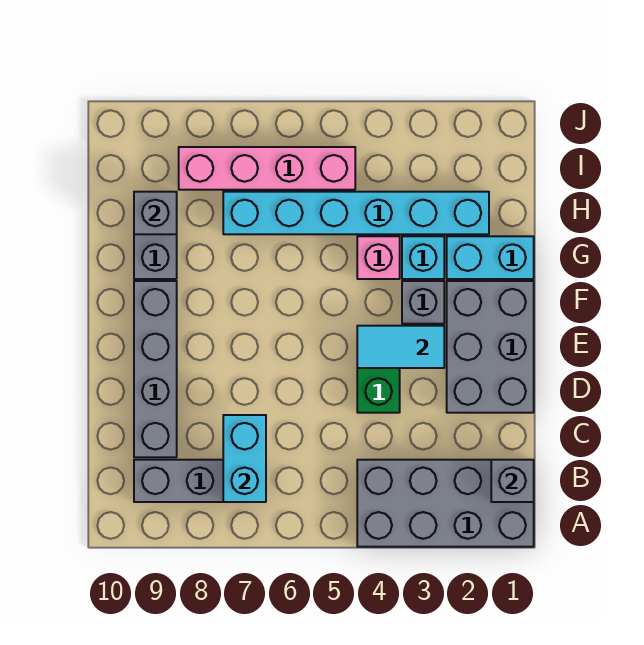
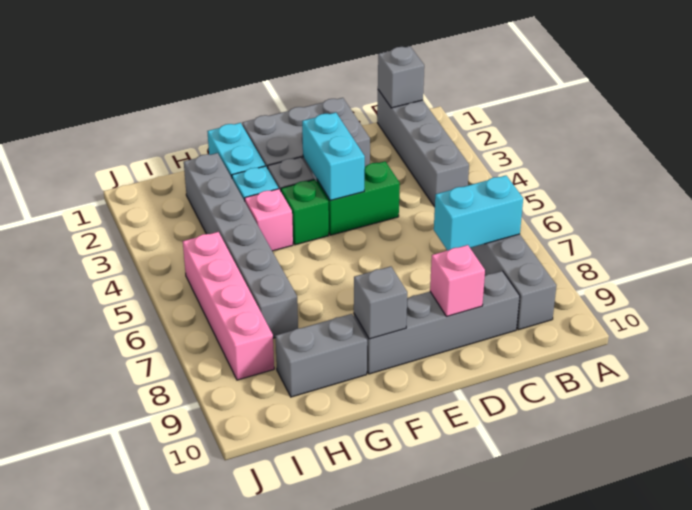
grey brick A1:B4 level 1 -> grey brick B1:B4 level 1
none -> pink brick D9 level 2
cyan tile E3:E4 level 2 -> cyan brick E3:E4 level 2
none -> green brick F4 level 1
cyan brick H2:H7 level 1 -> grey brick H2:H7 level 1
grey brick H9 level 2 -> grey brick F9 level 2

